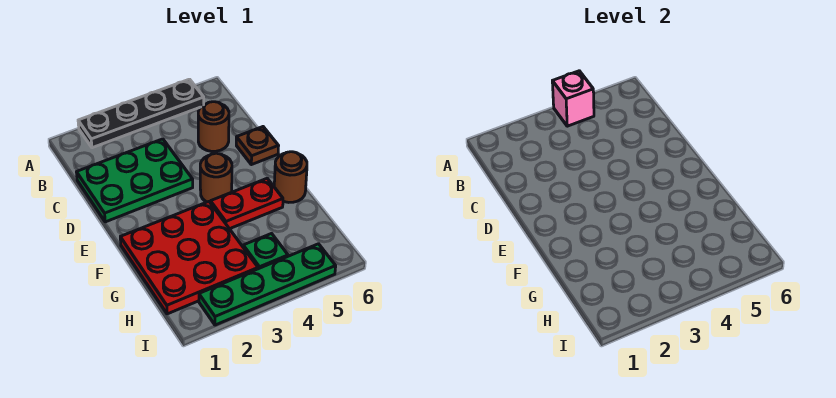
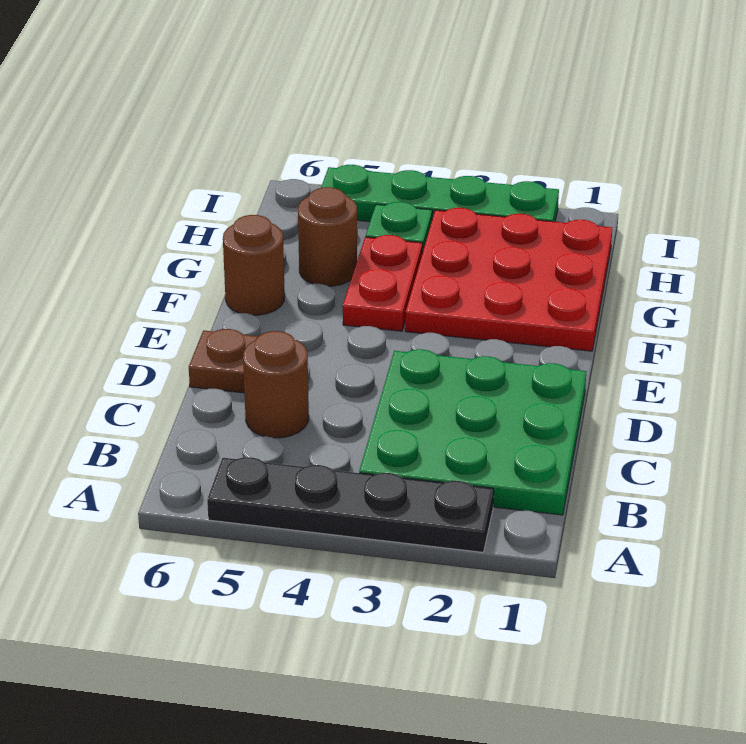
pink brick A4 level 2 -> none
green plate C1:D3 level 1 -> green plate B1:D3 level 1
brown round brick E4 level 1 -> brown round brick G5 level 1
red plate F4:F5 level 1 -> red plate F4:G4 level 1

